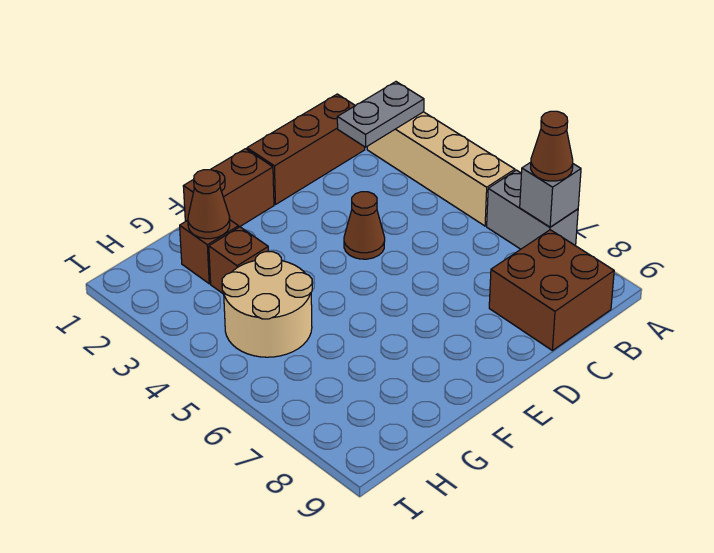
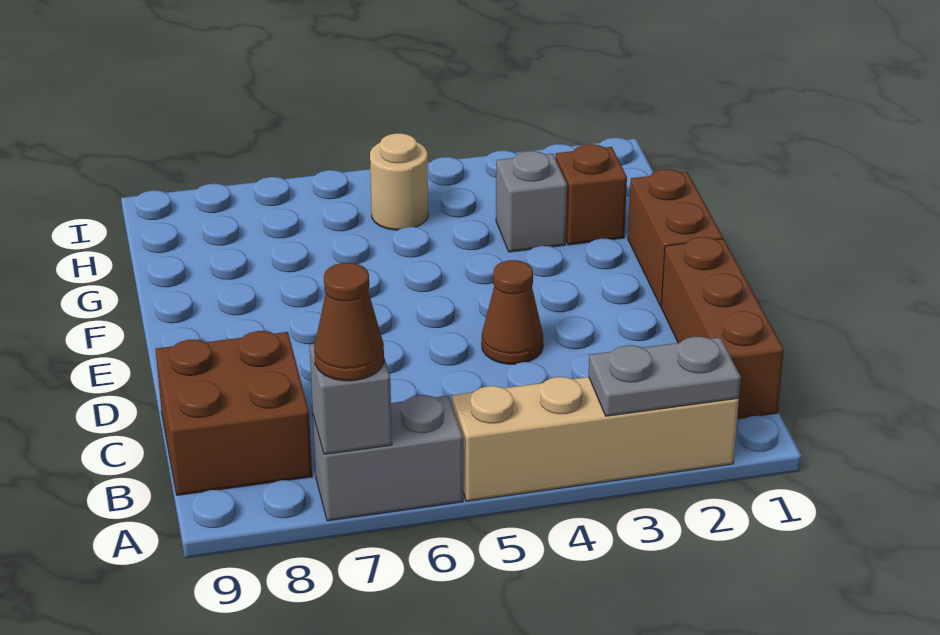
grey plate A2:B2 level 2 -> grey plate A2:A3 level 2
brown cone G2 level 2 -> none
brown brick G3 level 1 -> grey brick G3 level 1
tan round brick G4:H5 level 1 -> tan round brick H5 level 1

